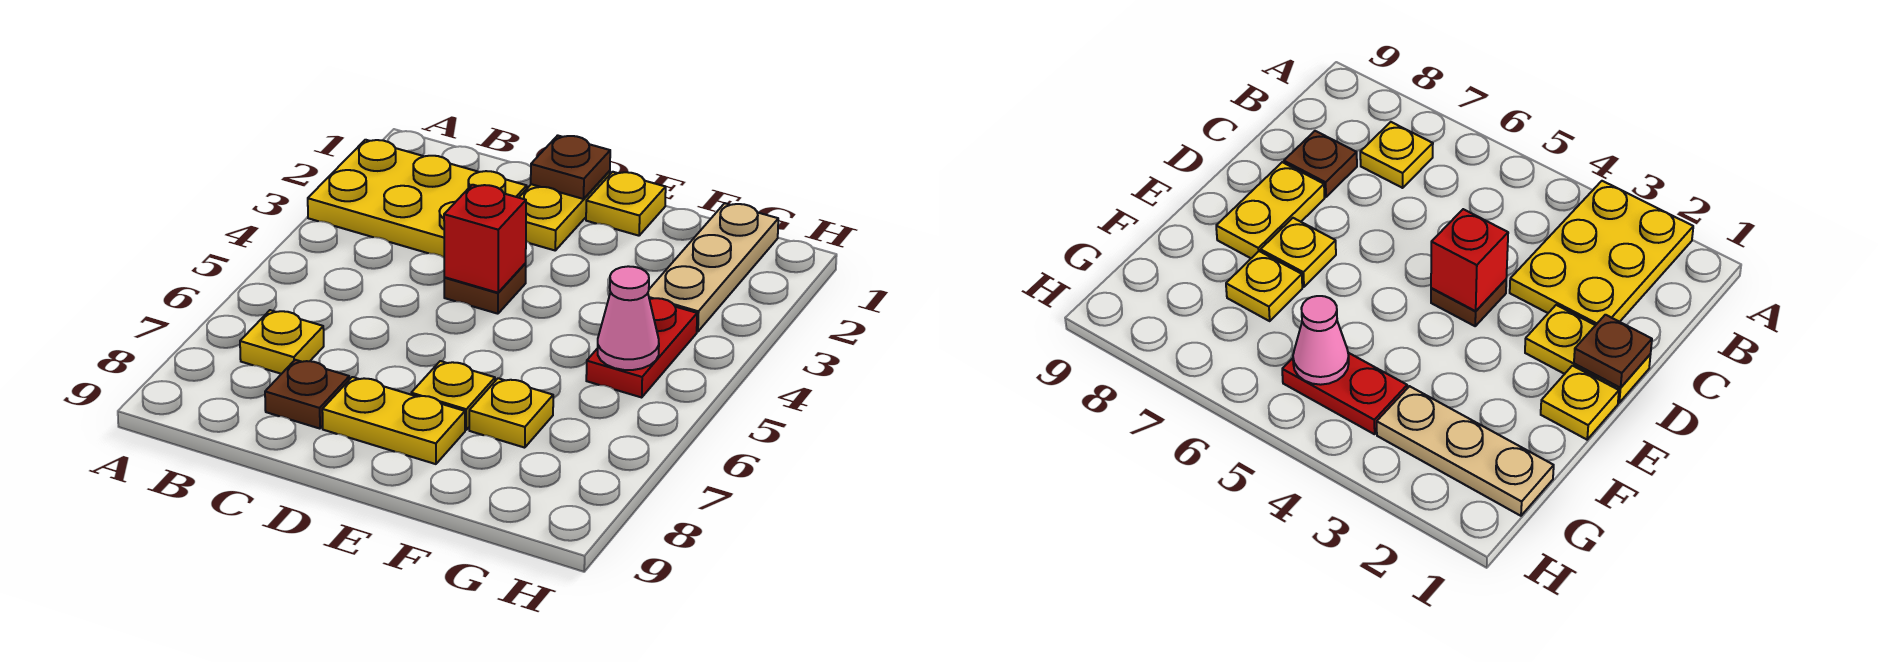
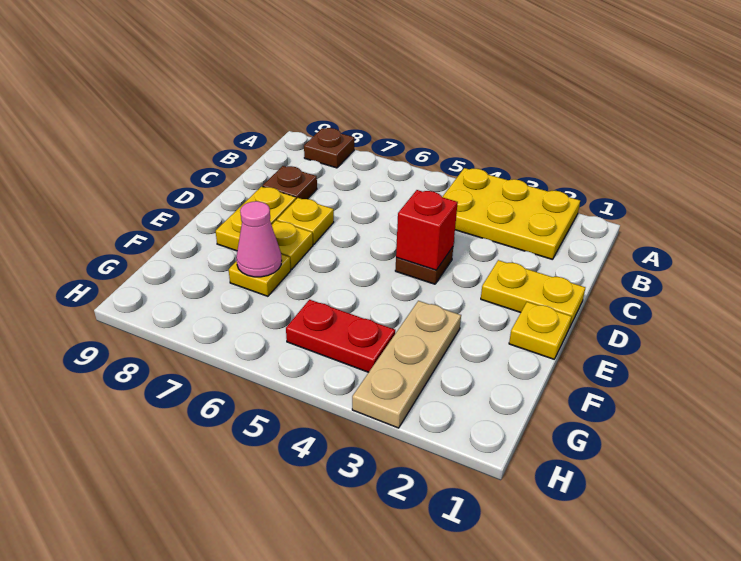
yellow plate A2:C3 level 1 -> yellow plate A2:B4 level 1
yellow plate B7 level 1 -> yellow plate D7 level 1
brown plate D1 level 2 -> brown plate A8 level 1
tan plate G1:G3 level 1 -> tan plate F3:H3 level 1
pink cone G5 level 2 -> pink cone F7 level 2

